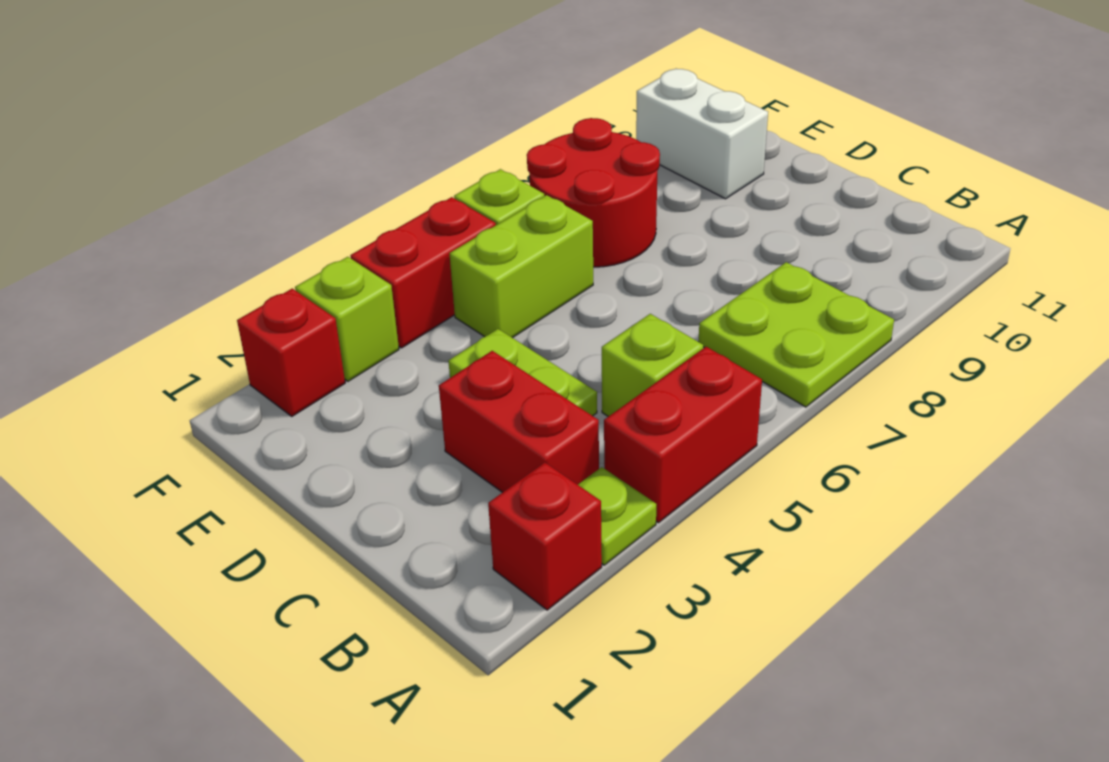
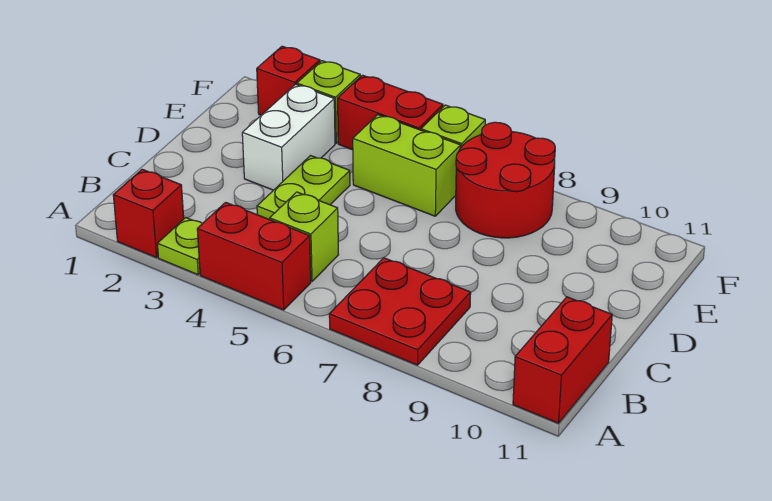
lime plate A7:B8 level 1 -> red plate A7:B8 level 1
red brick B3:C3 level 1 -> red brick A11:B11 level 1
white brick E10:F10 level 1 -> white brick D3:E3 level 1

